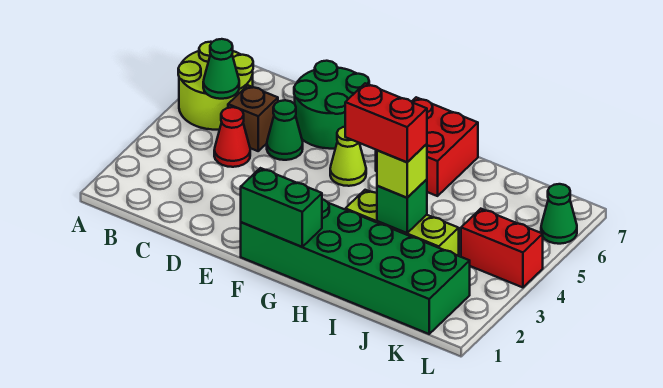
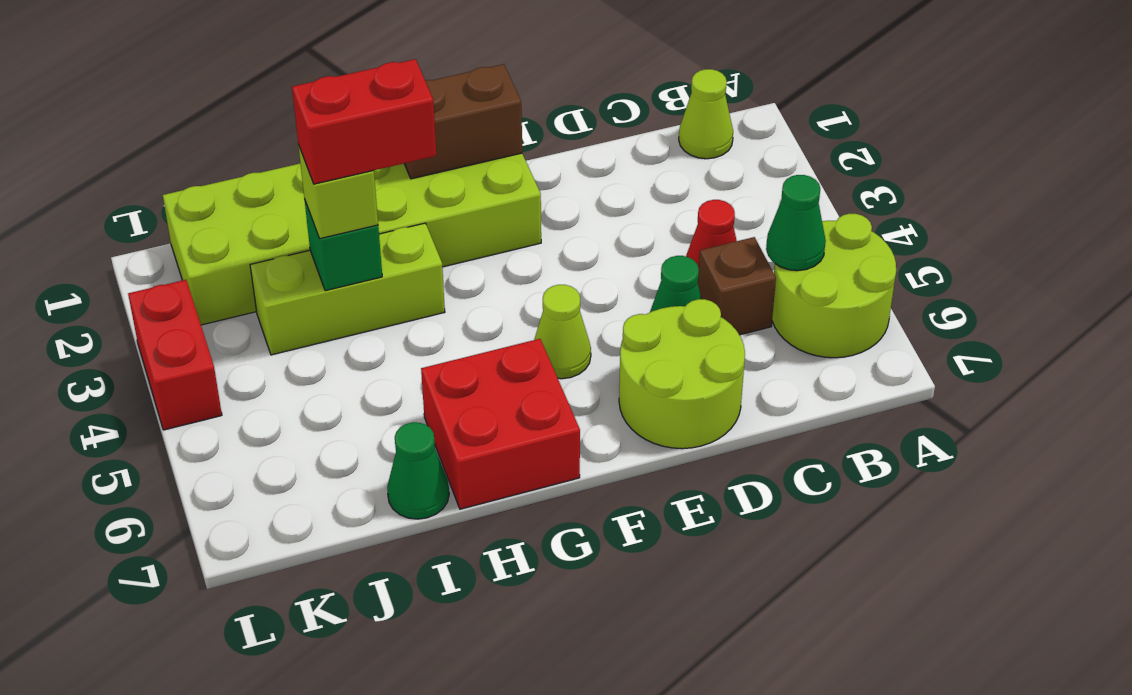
none -> lime cone B1 level 1
green round brick D6:E7 level 1 -> lime round brick D6:E7 level 1
green brick F1:K2 level 1 -> lime brick F1:K2 level 1
green brick F1:G1 level 2 -> brown brick F1:G1 level 2
red brick K4:L4 level 1 -> red brick L3:L4 level 1
green cone L6 level 1 -> green cone I7 level 1

